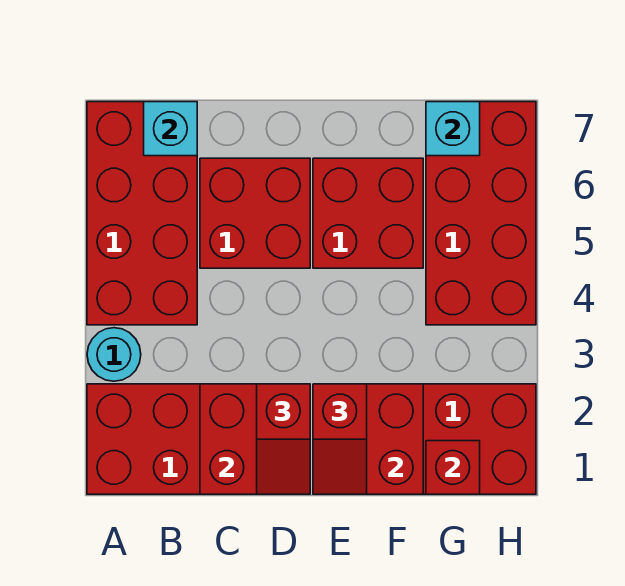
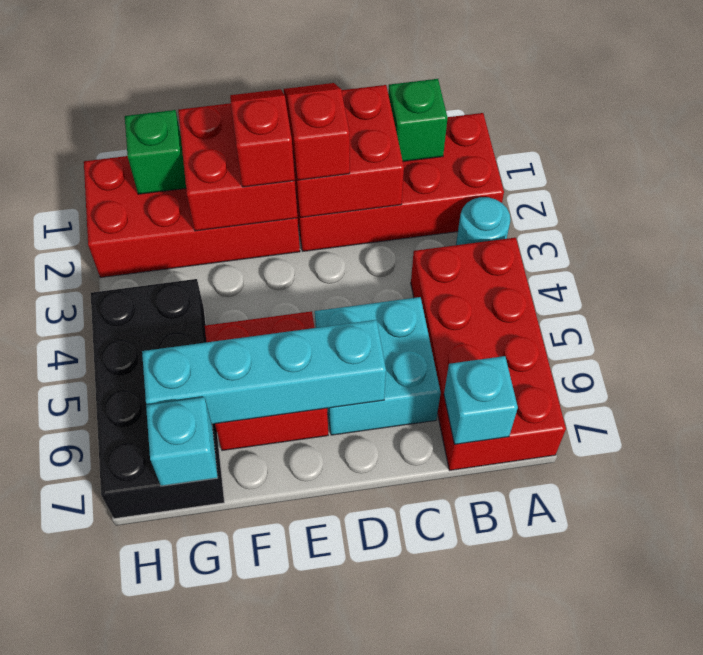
none -> green brick B1 level 2
red brick C5:D6 level 1 -> cyan brick C5:D6 level 1
none -> cyan brick D6:G6 level 2
red brick G1 level 2 -> green brick G1 level 2
red brick G4:H7 level 1 -> black brick G4:H7 level 1

